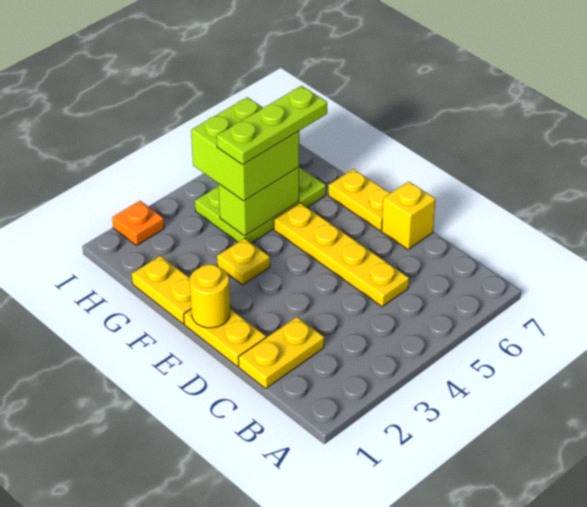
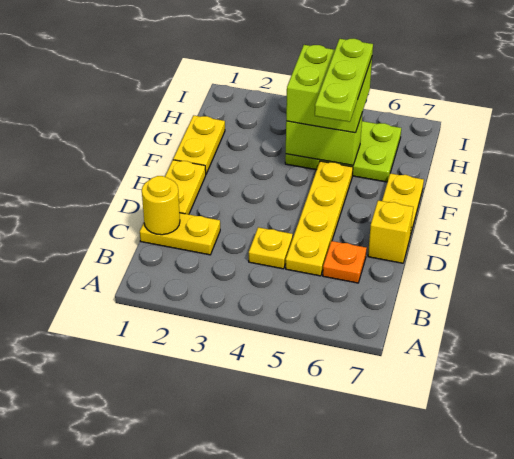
yellow round brick E1 level 2 -> yellow round brick C1 level 2
yellow plate F3 level 1 -> yellow plate C4 level 1
lime plate G4:G6 level 4 -> lime plate F5:H5 level 4
orange plate I2 level 1 -> orange plate C6 level 1

